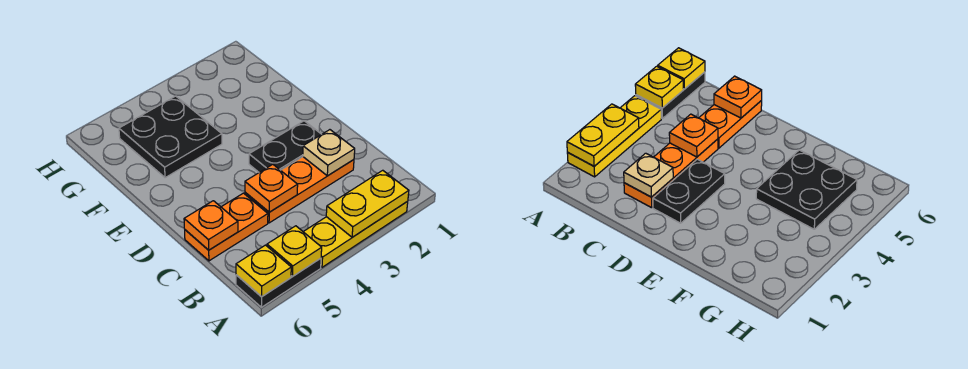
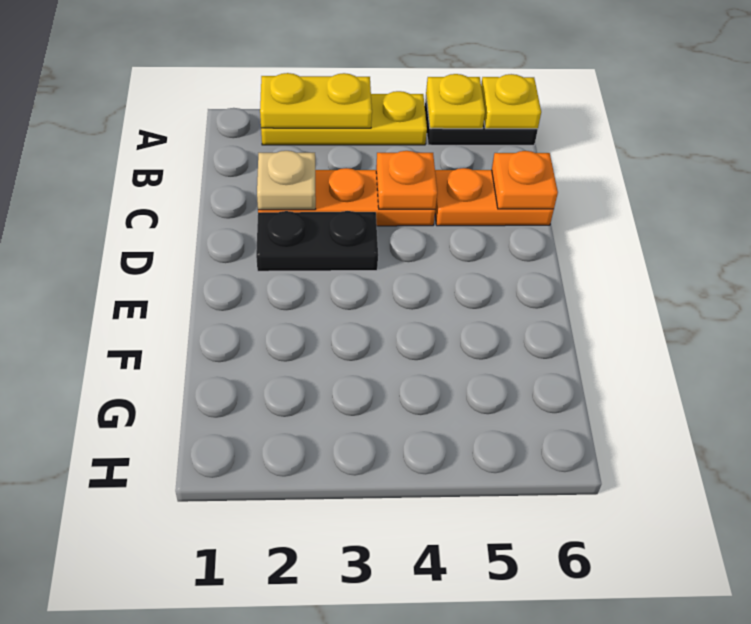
black plate F4:G5 level 1 -> none

